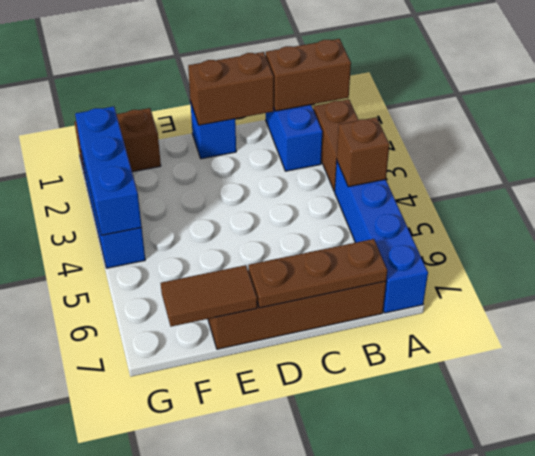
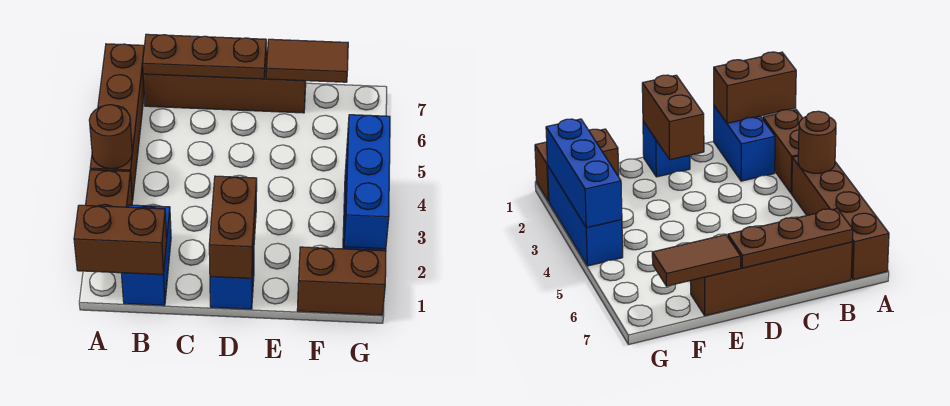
blue brick A4:A7 level 1 -> brown brick A4:A7 level 1
brown brick A4 level 2 -> brown round brick A4 level 2
brown brick C1:D1 level 2 -> brown brick D1:D2 level 2

